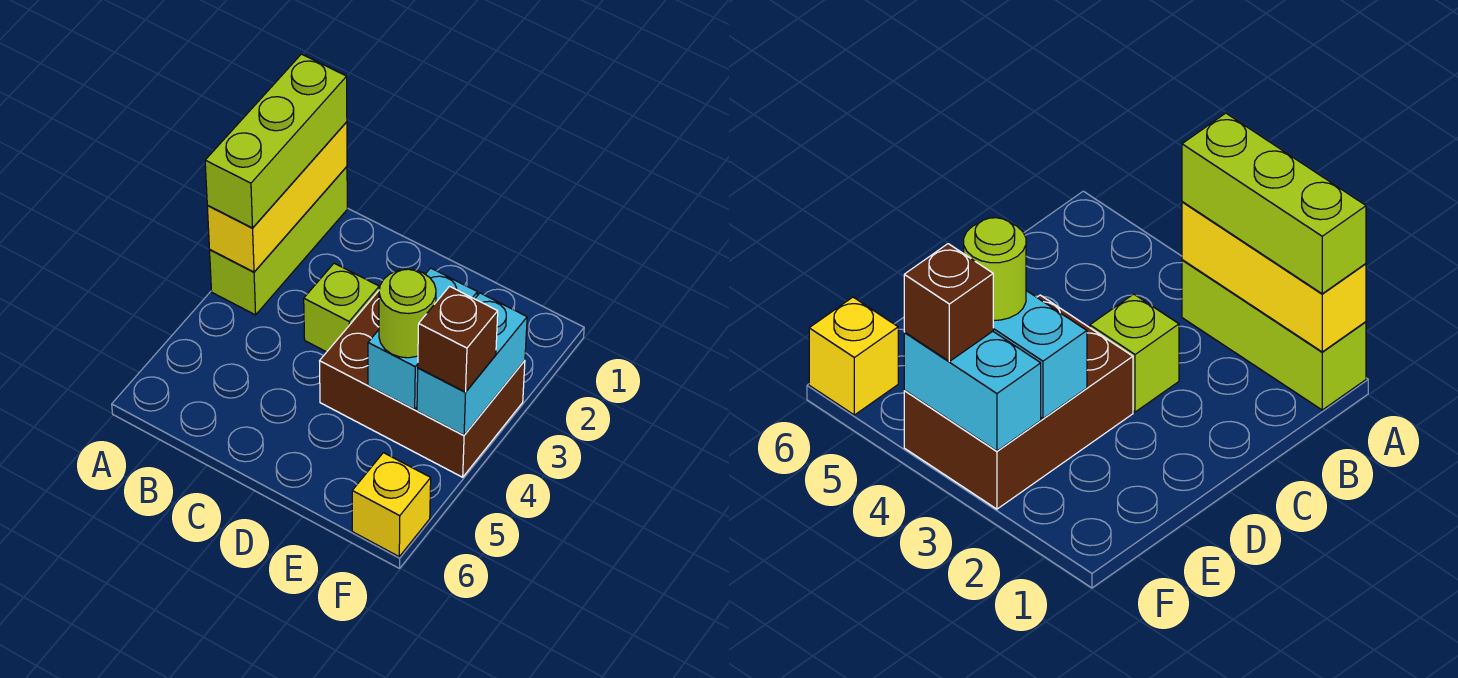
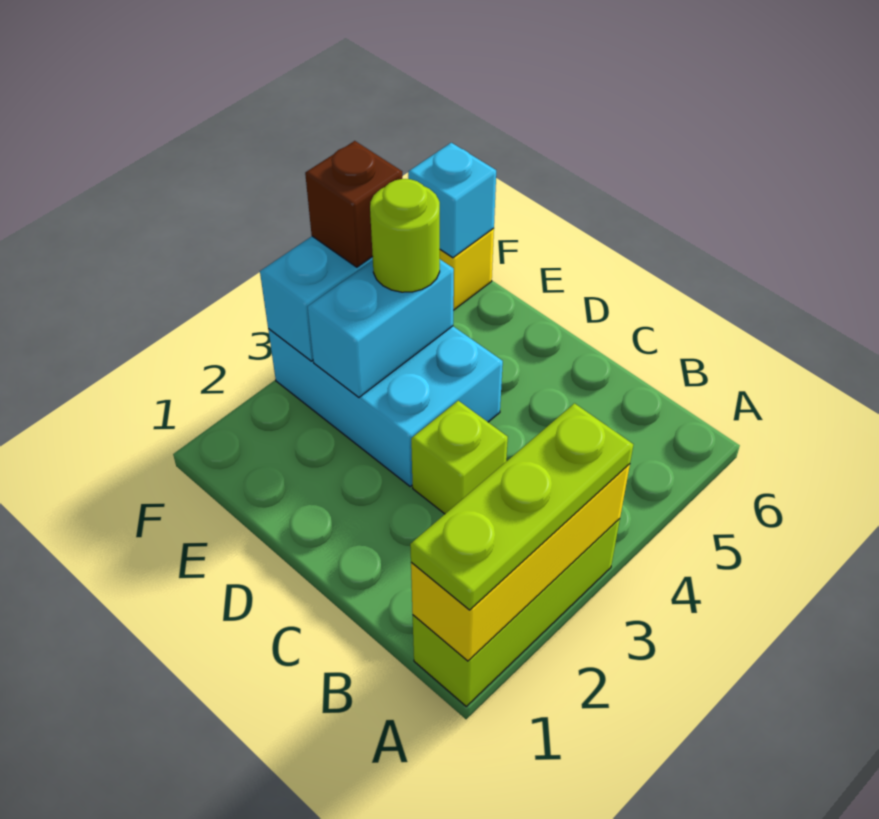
lime brick A1:A3 level 3 -> lime plate A1:A3 level 3
brown brick D3:F4 level 1 -> cyan brick D3:F4 level 1
none -> cyan brick F6 level 2

